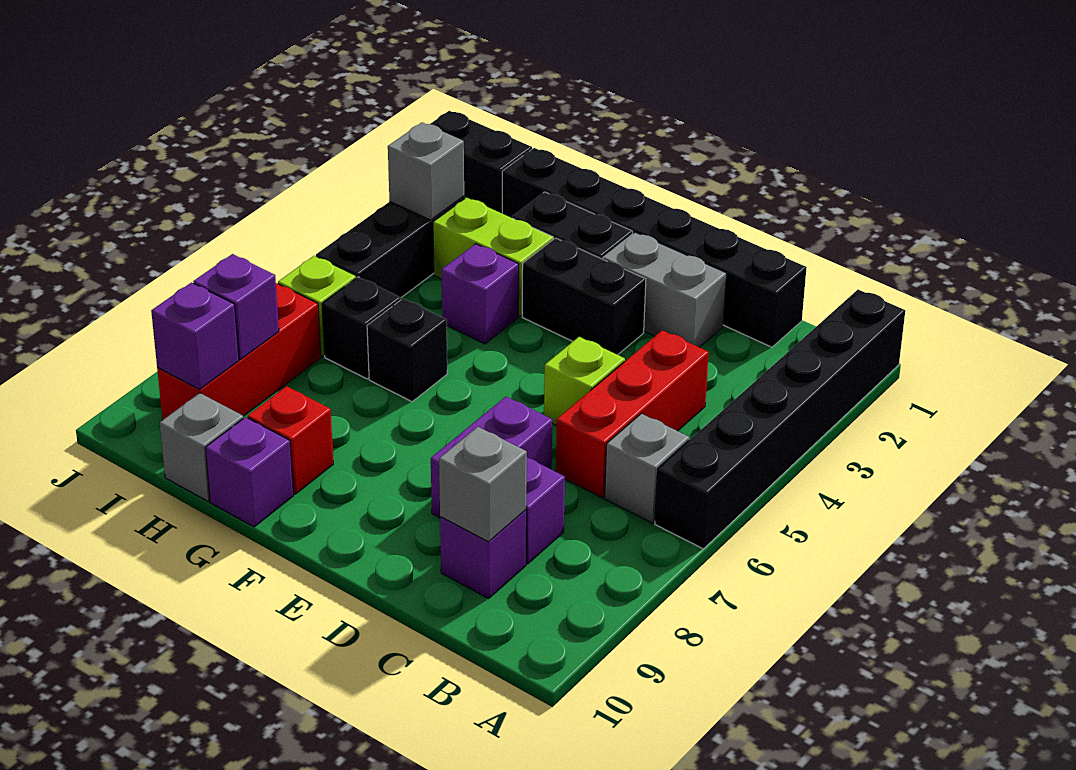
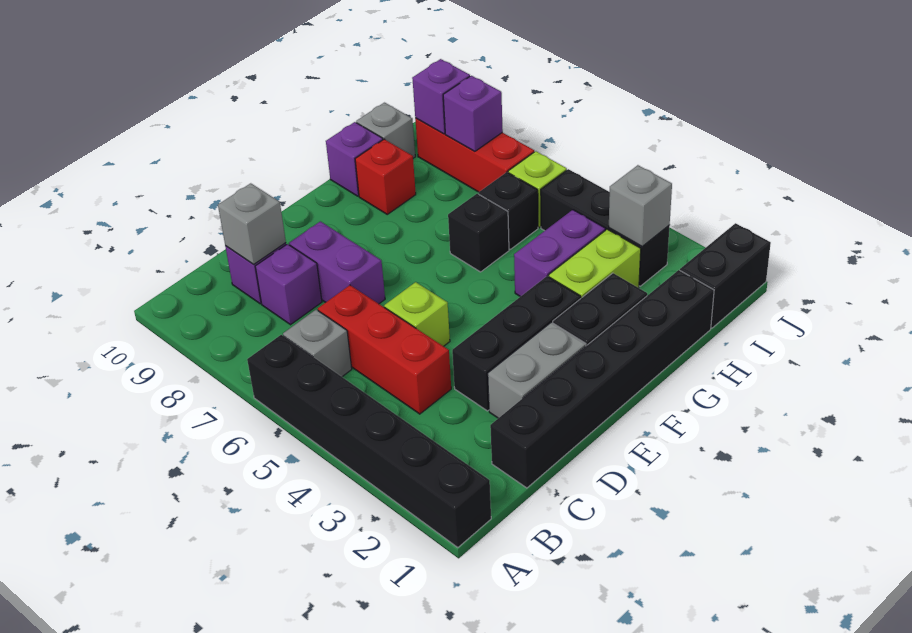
black brick E3:F3 level 1 -> black brick D3:F3 level 1
purple brick G4 level 1 -> purple brick G4:H4 level 1

